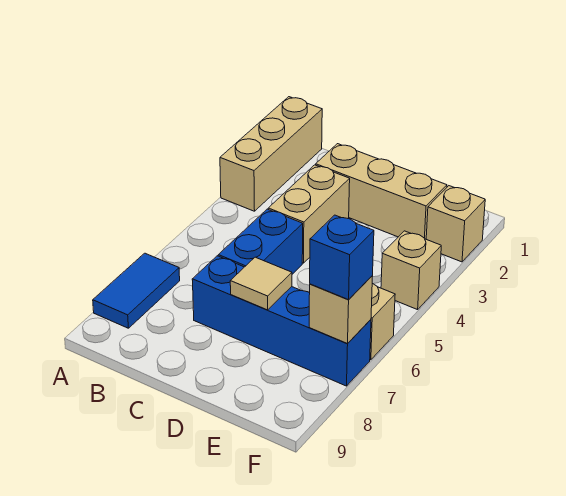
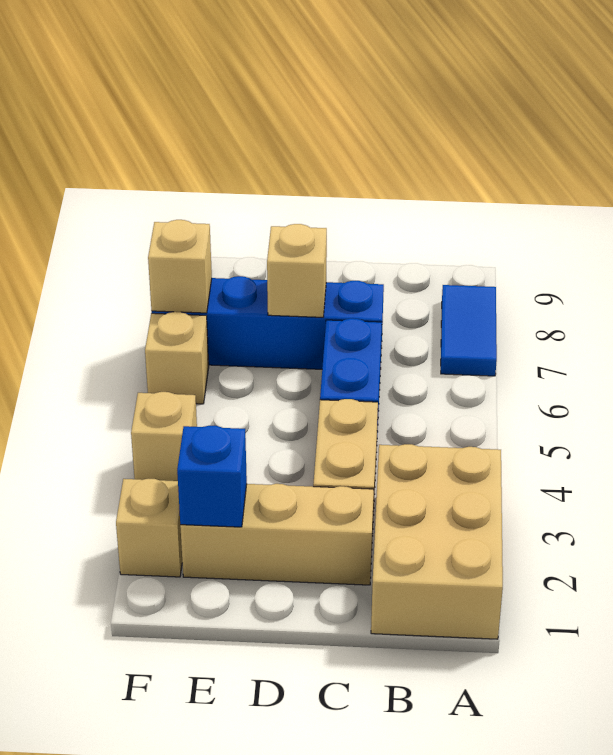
tan brick A1:A3 level 1 -> tan brick A1:B3 level 1
tan tile D7 level 2 -> tan brick D7 level 2
blue brick F7 level 3 -> blue brick E2 level 2

